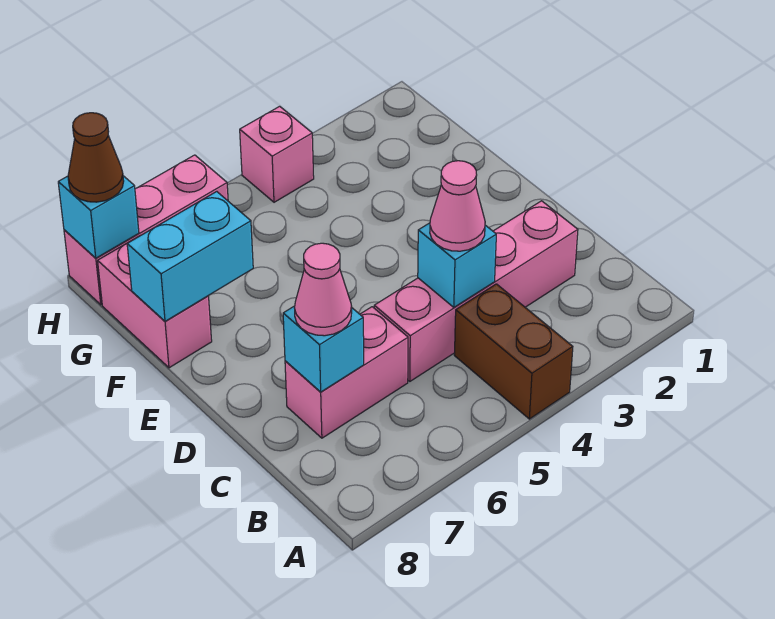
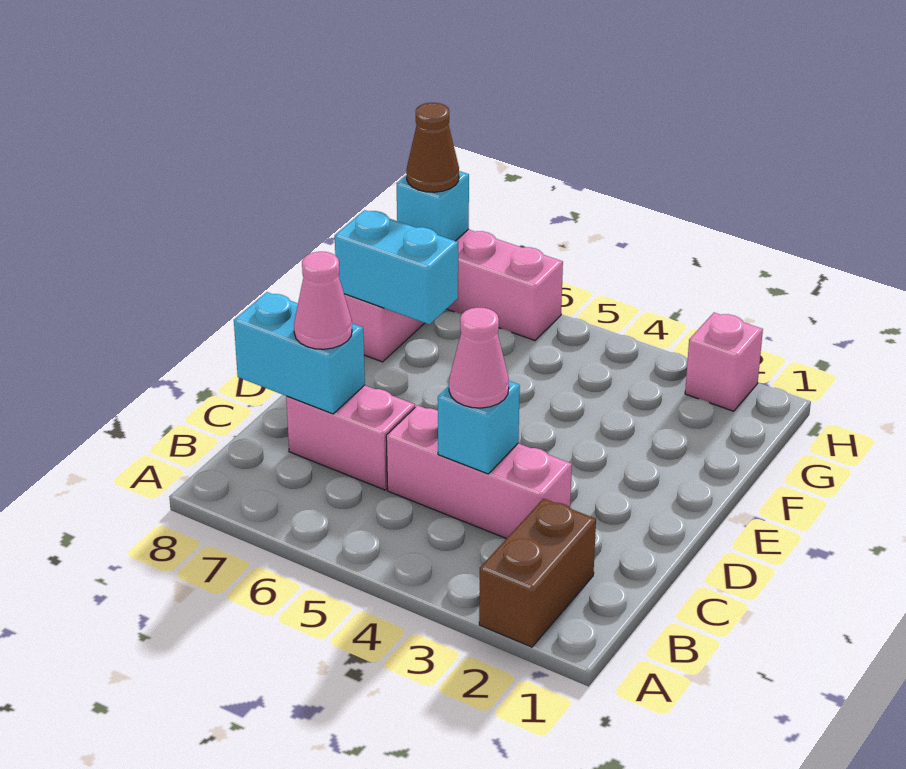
brown brick A4:B4 level 1 -> brown brick A2:B2 level 1
pink brick C2:C5 level 1 -> pink brick C3:C5 level 1
cyan brick C7 level 2 -> cyan brick C7:C8 level 2
pink brick H4 level 1 -> pink brick H2 level 1

